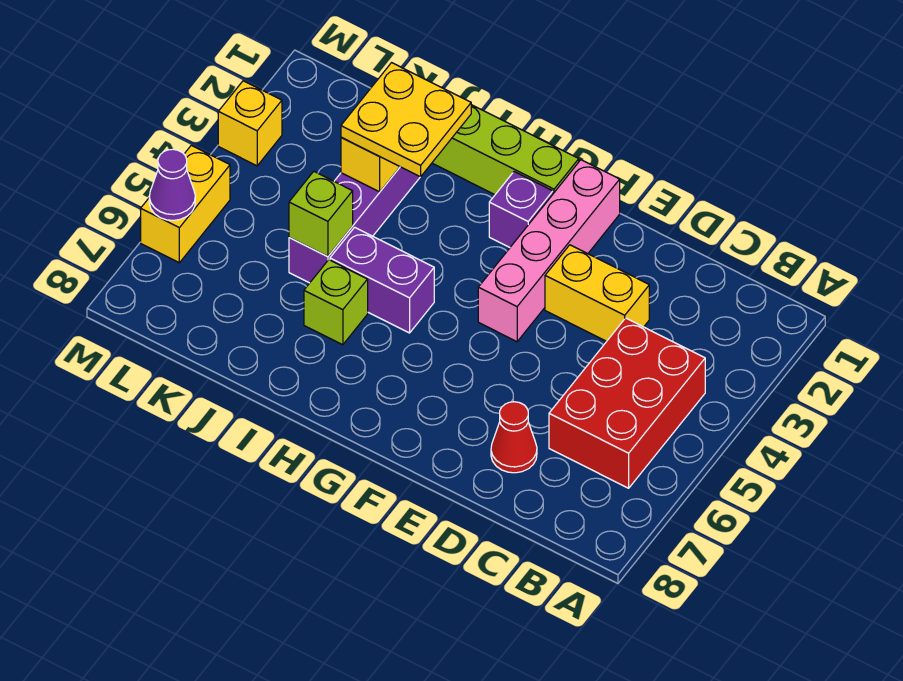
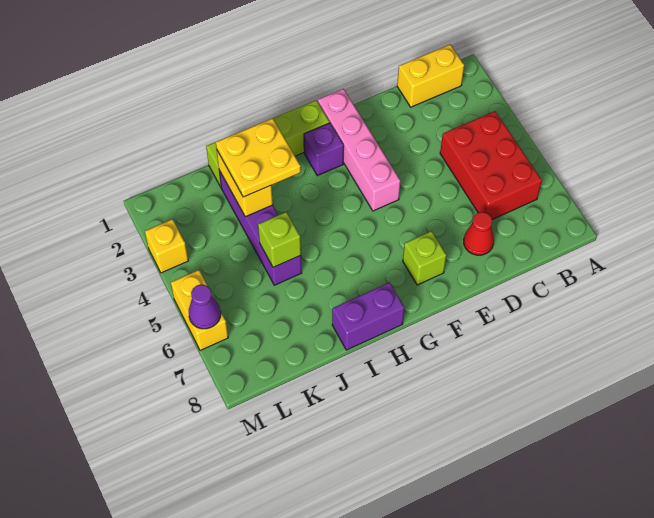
yellow brick D3:E3 level 1 -> yellow brick B1:C1 level 1
purple brick H5:I5 level 1 -> purple brick H8:I8 level 1
lime brick I6 level 1 -> lime brick F7 level 1

